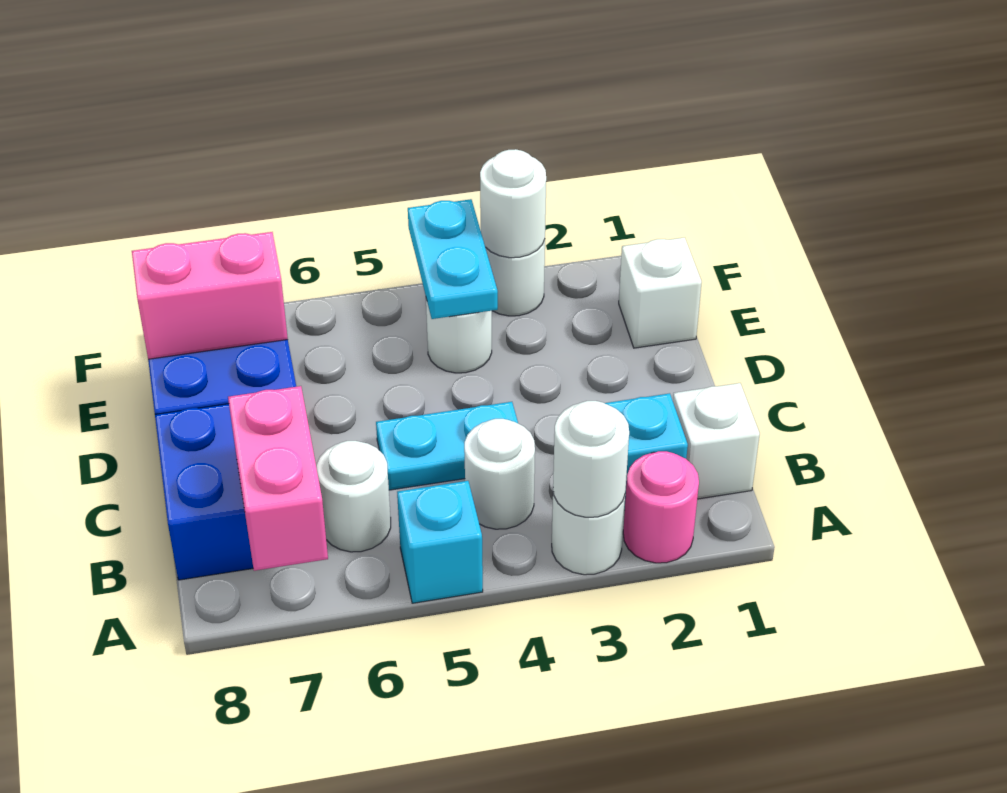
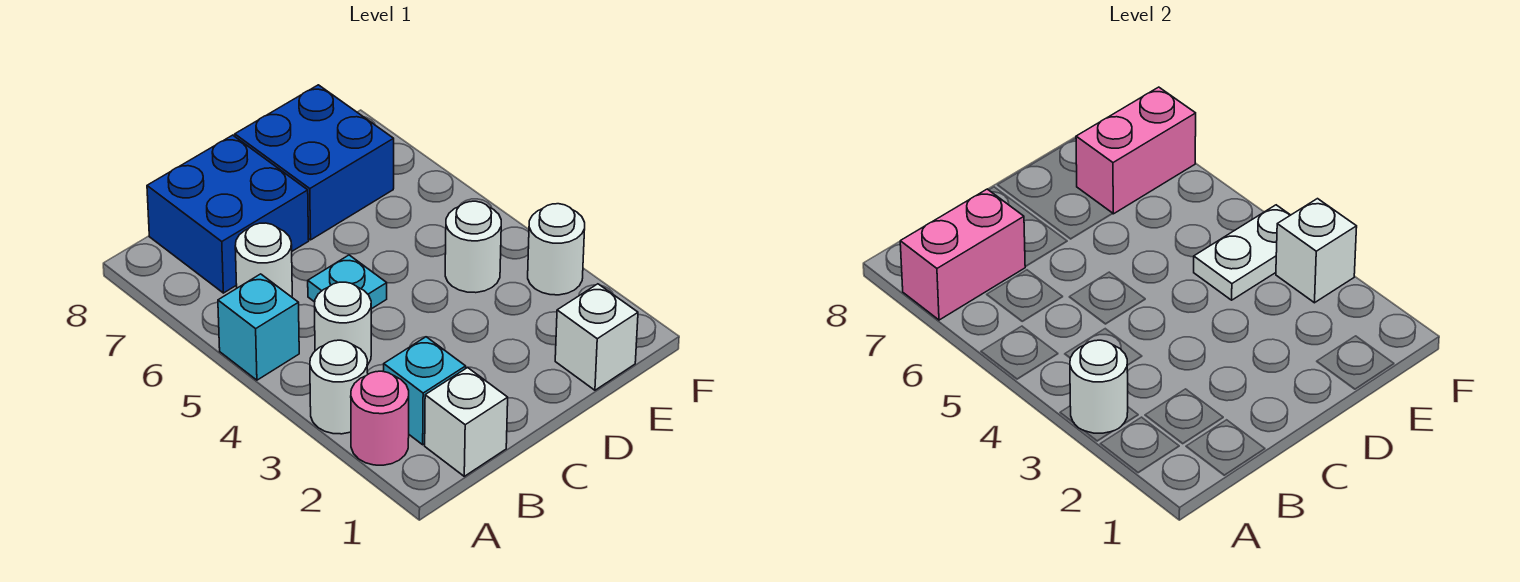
cyan plate C4:C5 level 1 -> cyan plate C5 level 1
cyan plate E4:F4 level 2 -> white plate E4:F4 level 2
pink brick E7:E8 level 2 -> pink brick E7:F7 level 2
white round brick F3 level 2 -> white brick F3 level 2

